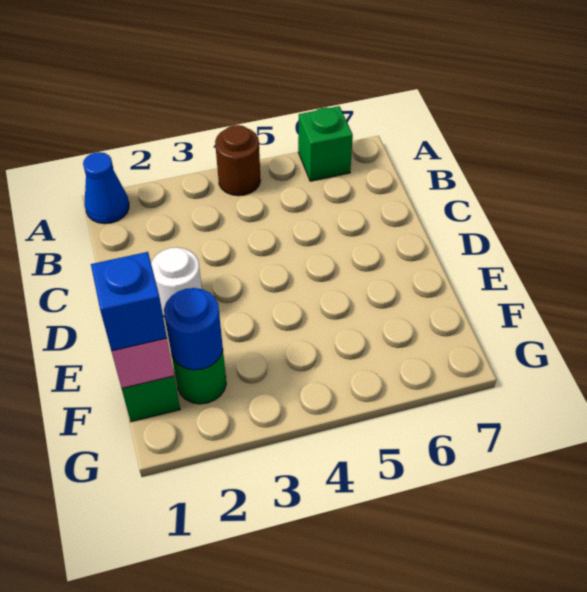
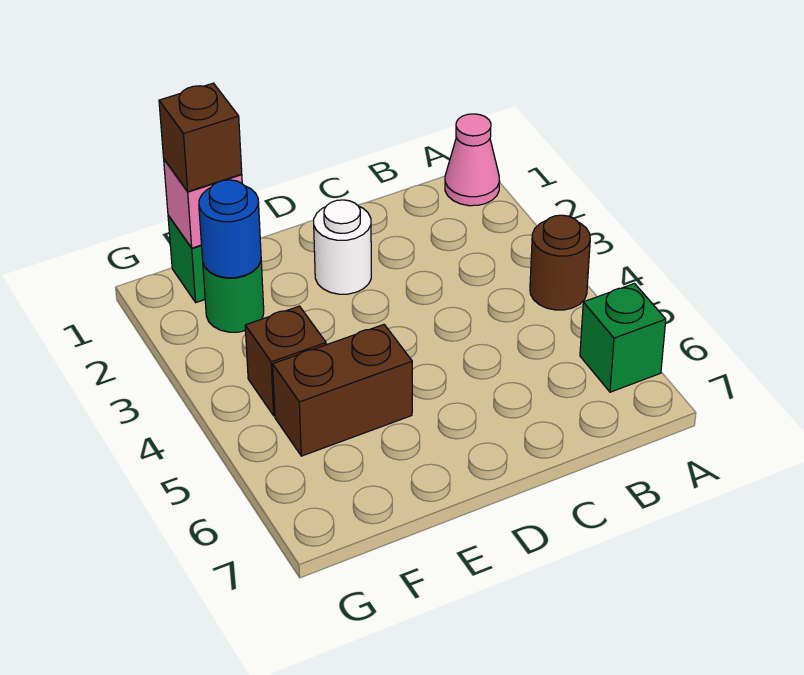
blue cone A1 level 1 -> pink cone A1 level 1
none -> brown brick E5:F5 level 1
blue brick F1 level 3 -> brown brick F1 level 3
none -> brown brick F4 level 1

